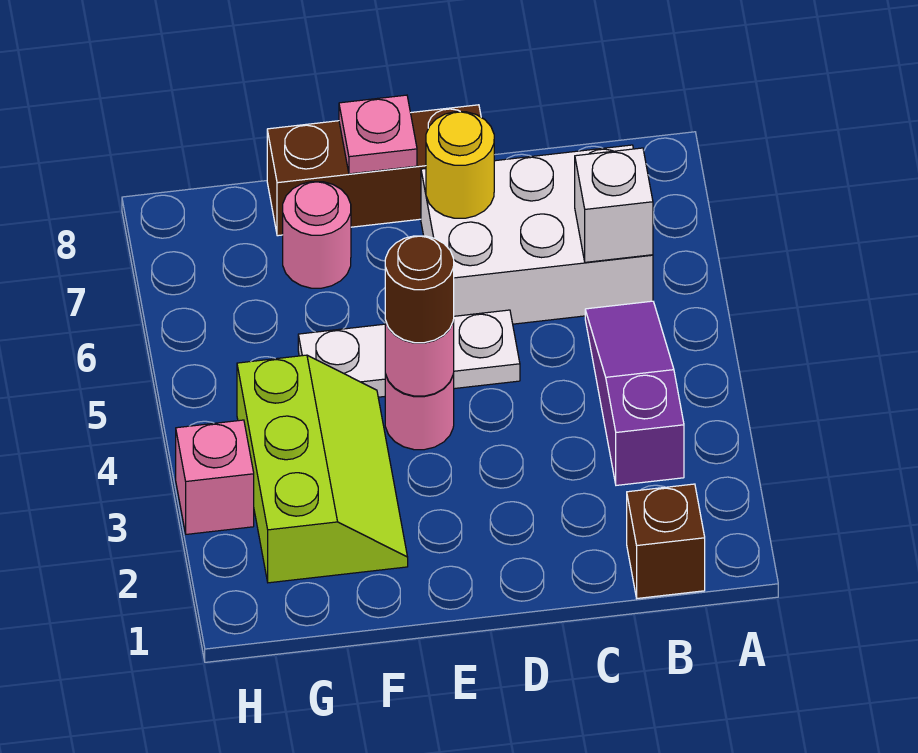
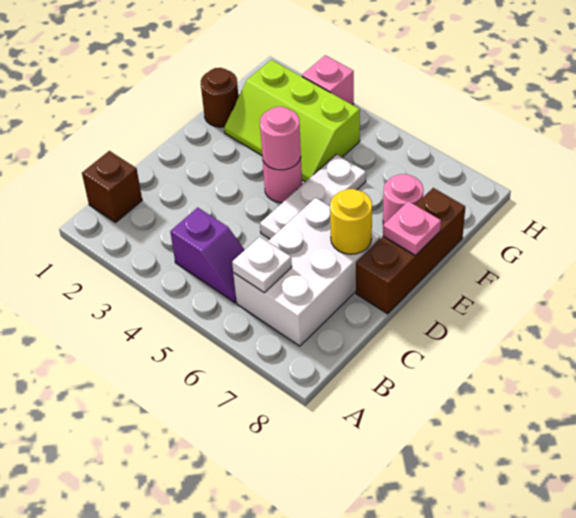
purple slope B3:B5 level 1 top 3 -> purple slope B4:B5 level 1 top 4
white brick B6 level 2 -> white plate B6 level 2
brown round brick E4 level 3 -> brown round brick F1 level 1

